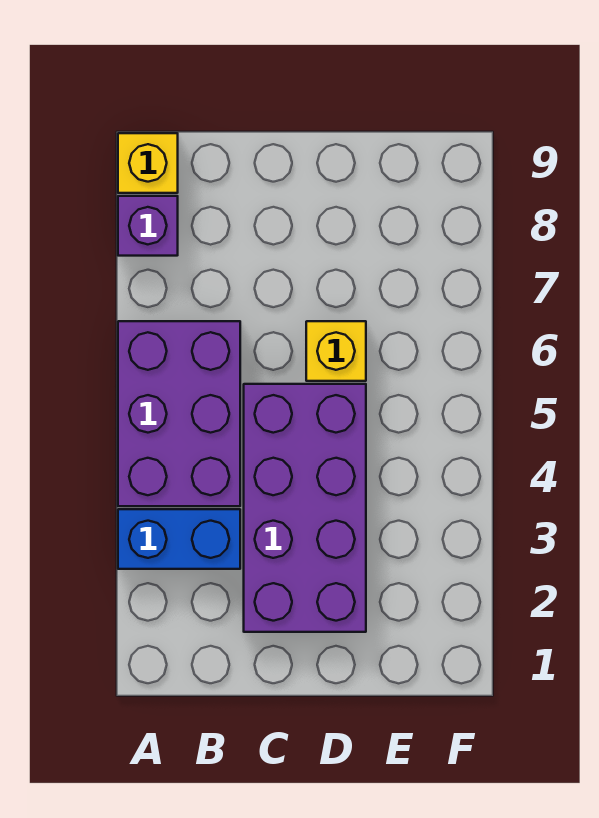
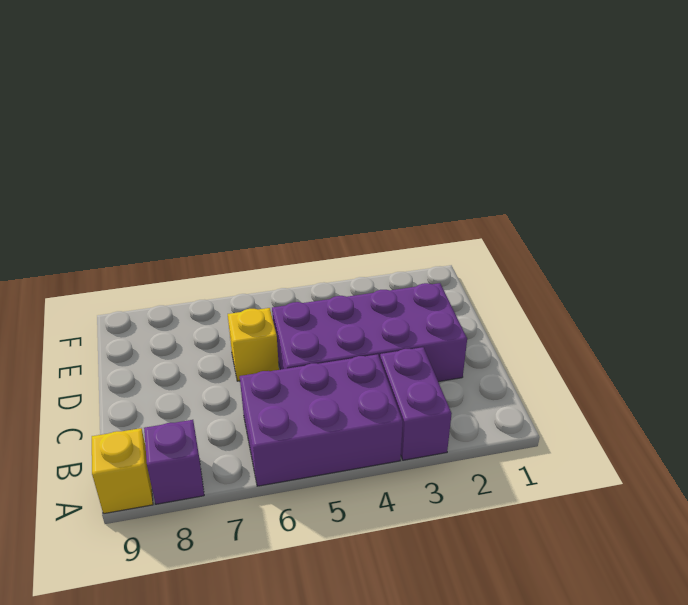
blue brick A3:B3 level 1 -> purple brick A3:B3 level 1

